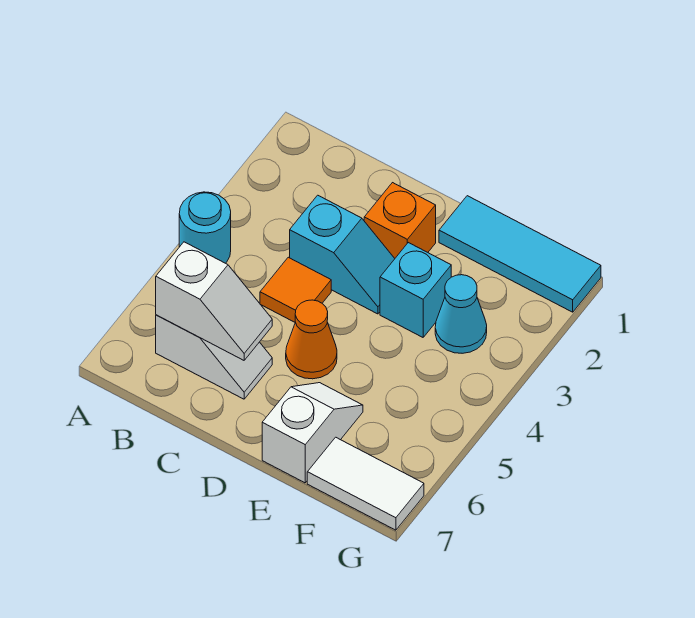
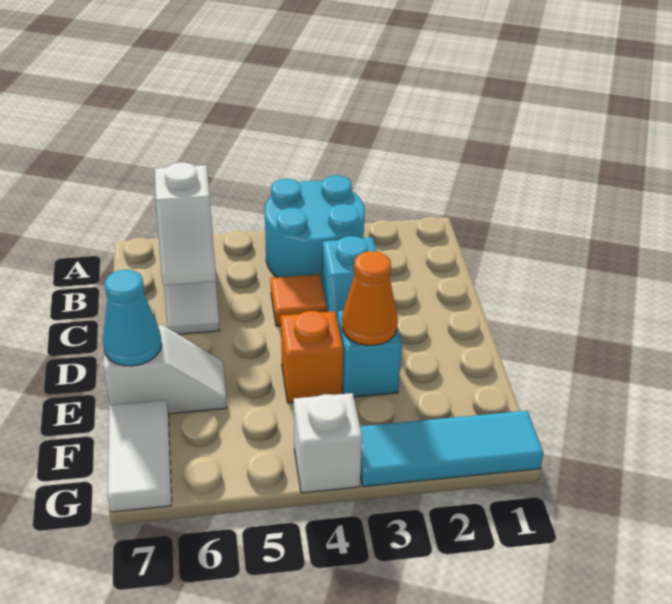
cyan round brick A4 level 1 -> cyan round brick A3:B4 level 1
orange brick D2 level 1 -> orange brick E4 level 1
orange cone D5 level 1 -> orange cone E3 level 2
cyan tile E1:G1 level 1 -> cyan tile G1:G3 level 1
cyan cone F3 level 1 -> cyan cone E7 level 2
none -> white brick G4 level 1

